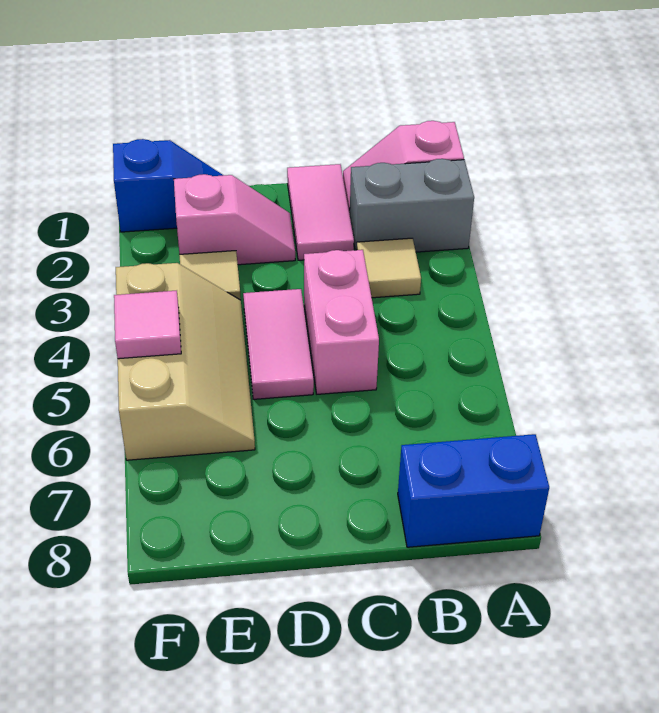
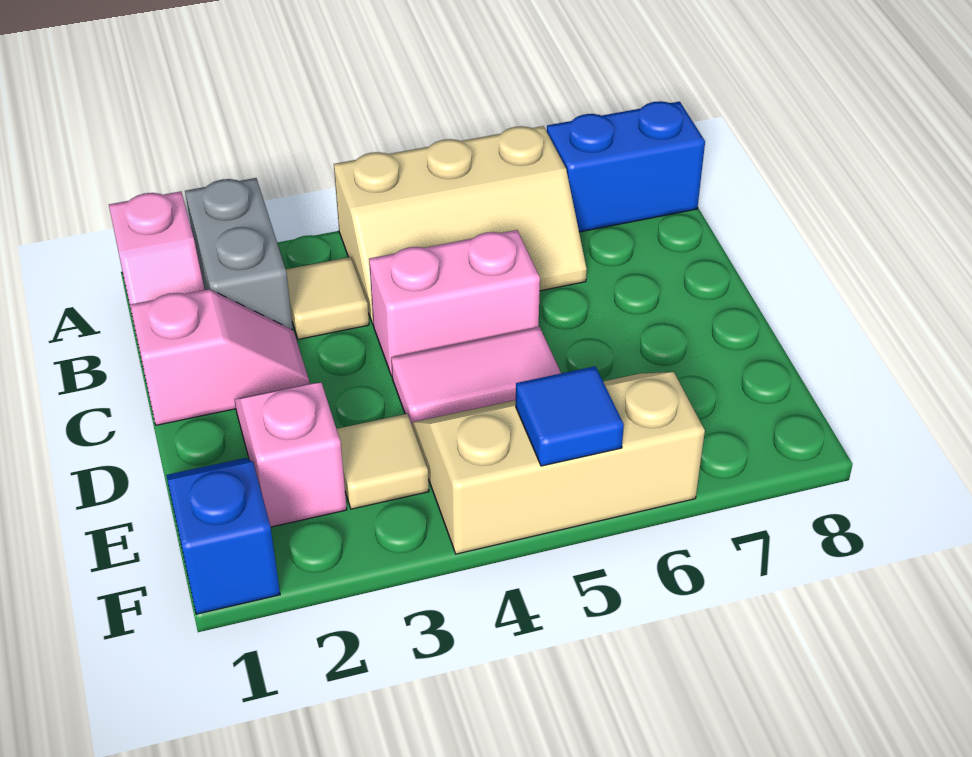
none -> tan slope A4:B6 level 1 top A
blue brick A8:B8 level 1 -> blue brick A7:A8 level 1
pink tile C1:C2 level 1 -> pink slope C1:C2 level 1 top 1
pink tile F5 level 2 -> blue tile F5 level 2

